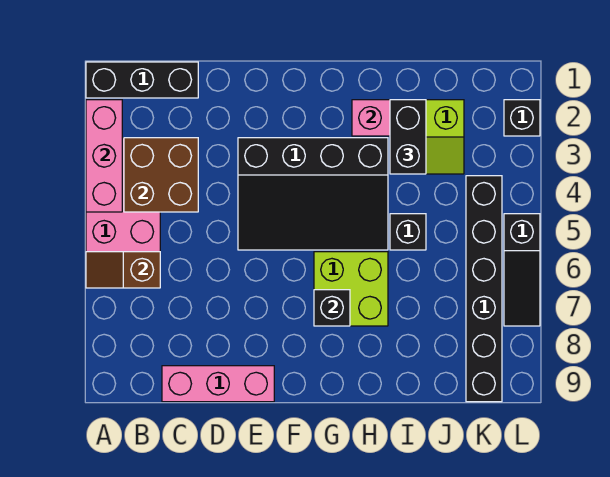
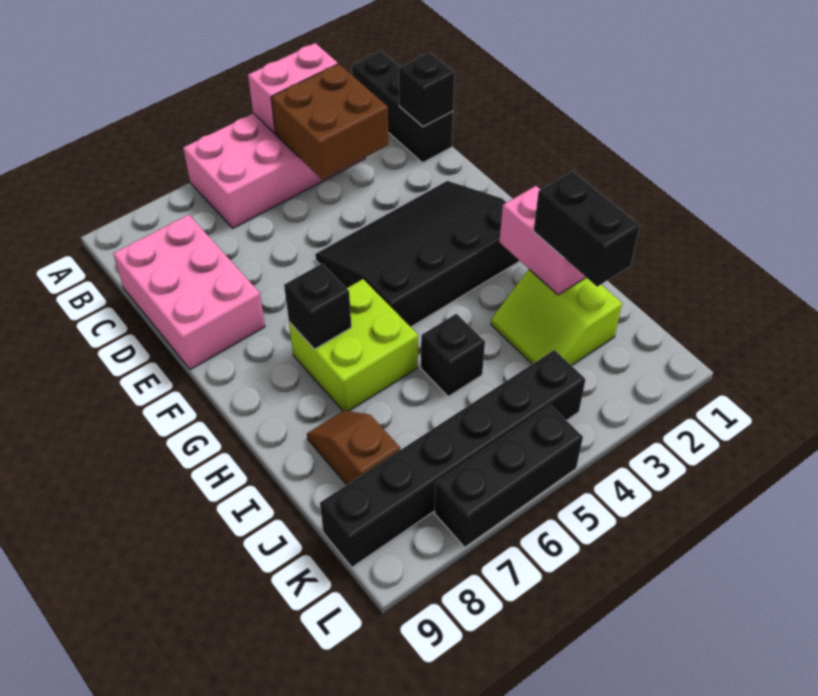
pink brick A2:A4 level 2 -> pink brick A3:A4 level 2
brown slope A6:B6 level 2 top B -> brown slope I8:J8 level 1 top J
pink brick C9:E9 level 1 -> pink brick C8:E9 level 1
black slope E3:H5 level 1 top 3 -> black slope E2:G5 level 1 top G
black brick I2:I3 level 3 -> black brick I2:J2 level 3
black brick L2 level 1 -> black brick C1 level 2
black slope L5:L7 level 1 top 5 -> black brick L5:L7 level 1

